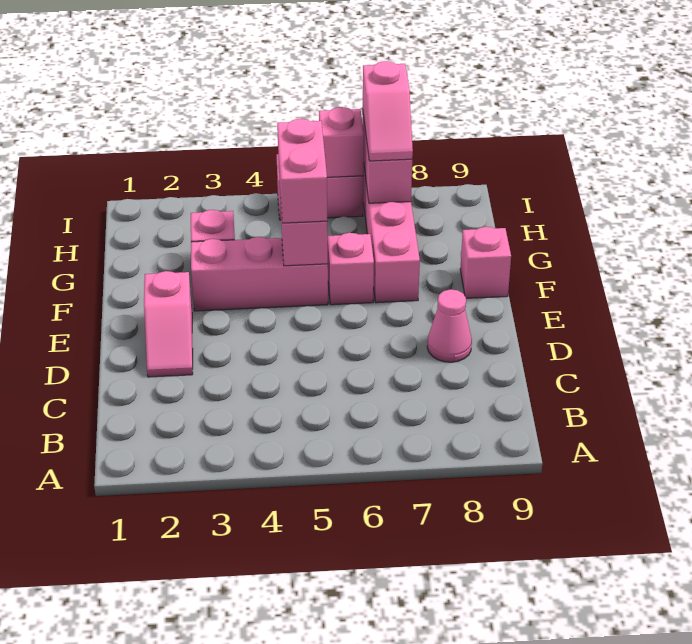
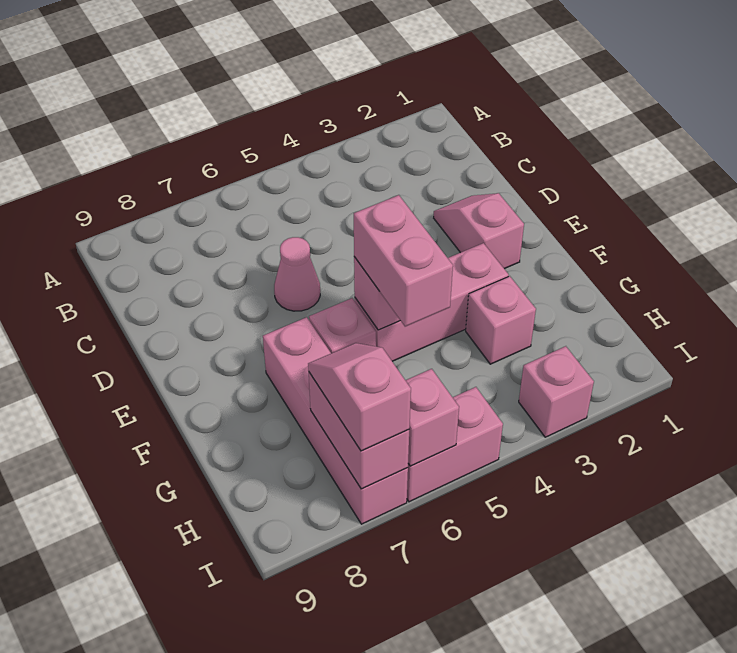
pink cone D8 level 1 -> pink cone D6 level 1
pink brick F9 level 1 -> pink brick I3 level 1

